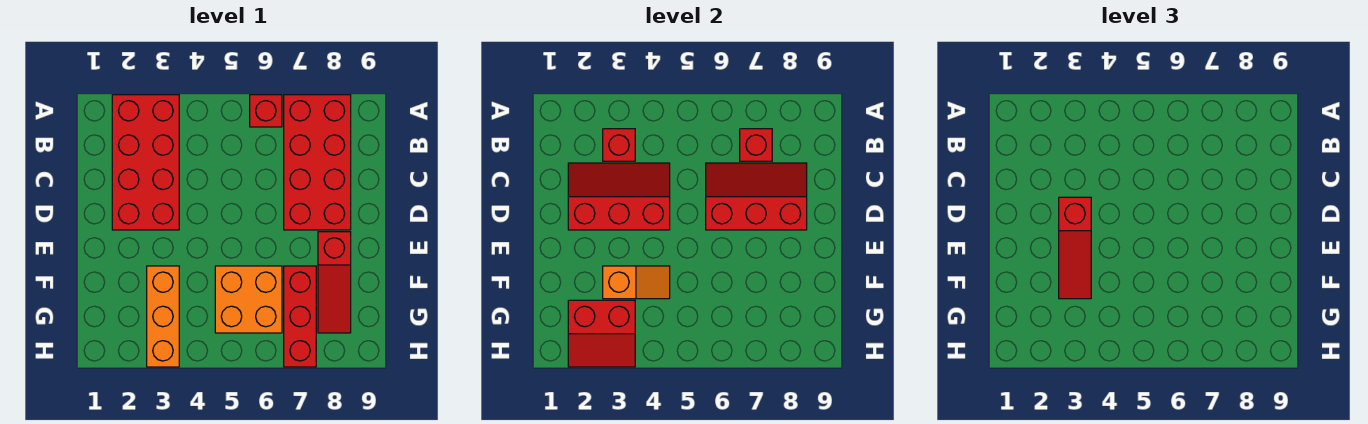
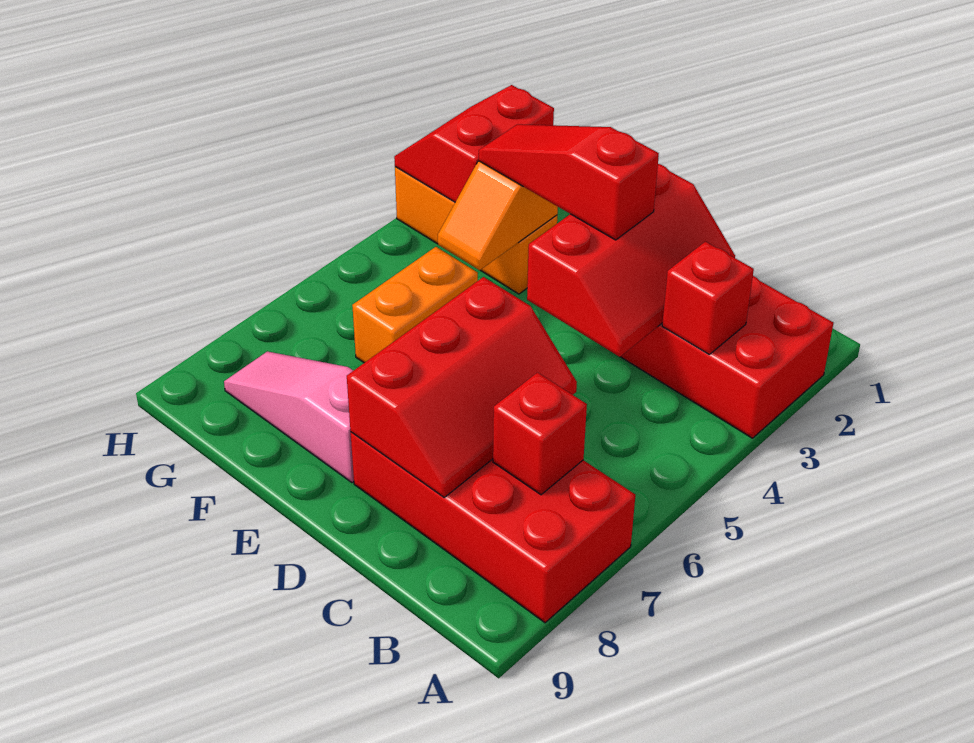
red brick A6 level 1 -> none
red slope E8:G8 level 1 top E -> pink slope E8:G8 level 1 top E
orange brick F5:G6 level 1 -> orange brick F5:F6 level 1
red brick F7:H7 level 1 -> none

